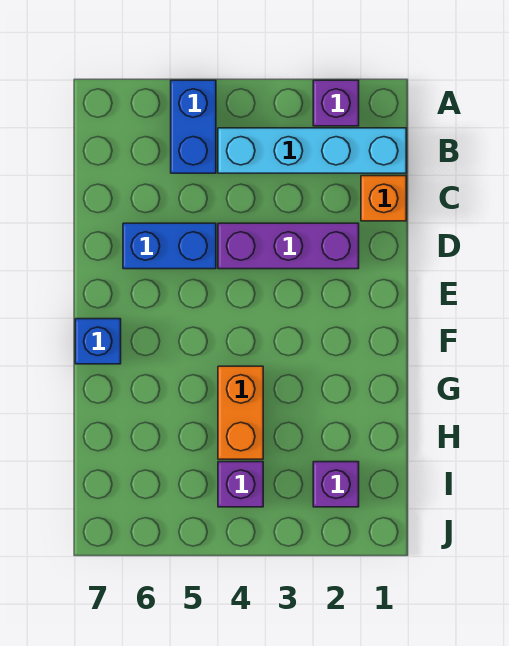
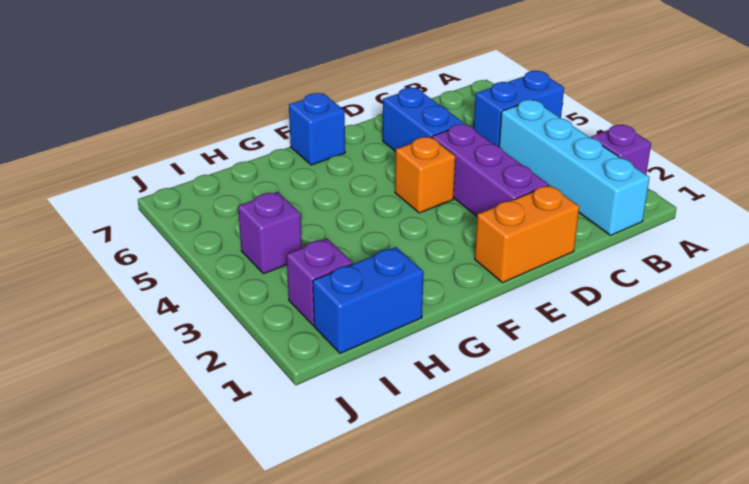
orange brick C1 level 1 -> orange brick E4 level 1
orange brick G4:H4 level 1 -> orange brick D1:E1 level 1
none -> blue brick H1:I1 level 1

